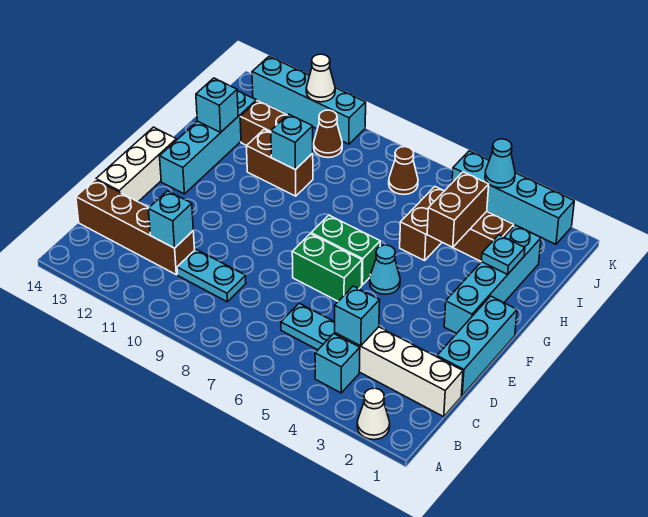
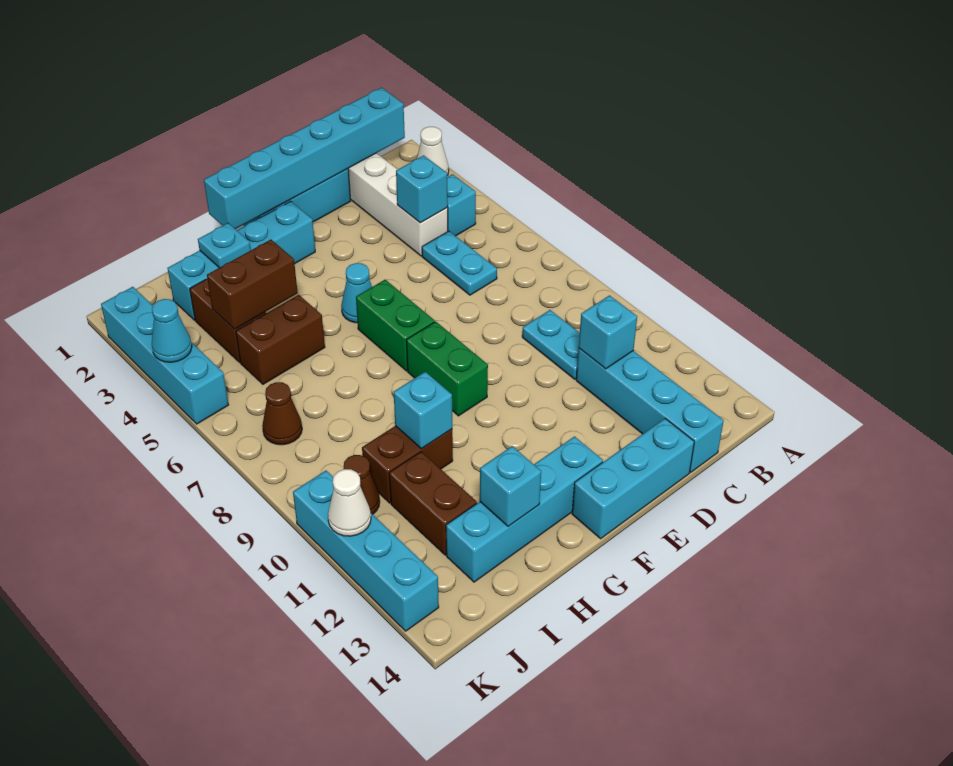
none -> cyan brick B1:G1 level 2
brown brick C11:C14 level 1 -> cyan brick C11:C14 level 1
white brick D14:F14 level 1 -> cyan brick D14:F14 level 1
green brick E6:E7 level 1 -> green brick F8:F9 level 1
brown brick H10:H11 level 1 -> brown brick H10:I10 level 1

